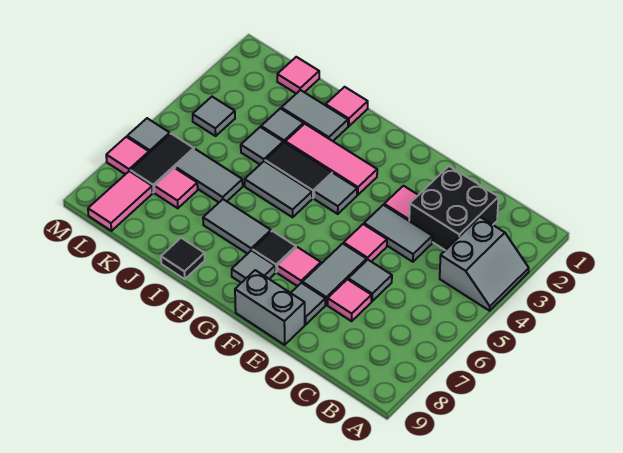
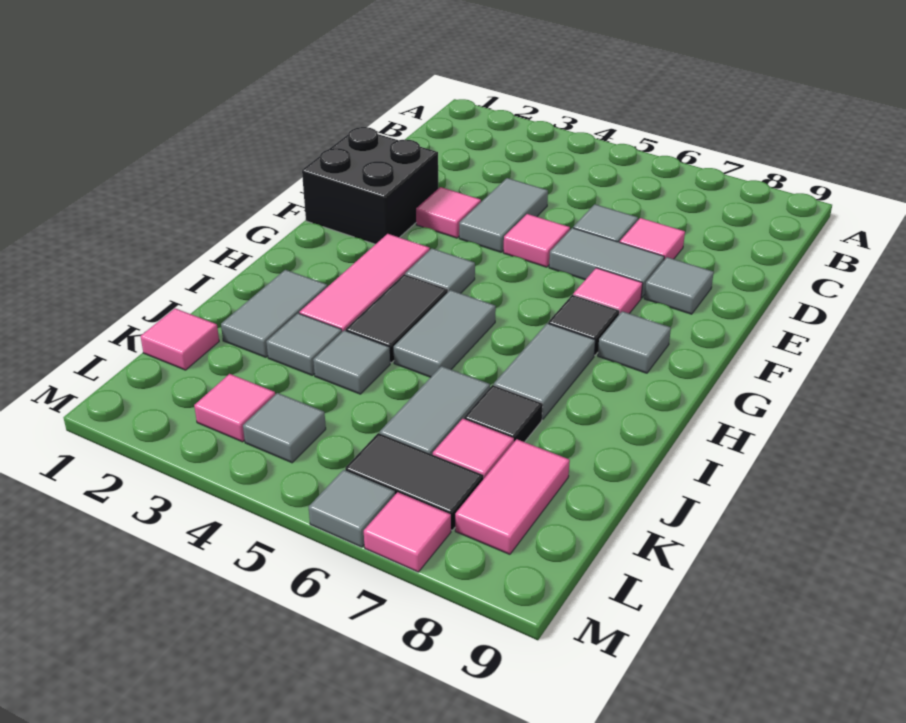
grey slope A3:B4 level 1 top B -> none
black brick C2:D3 level 1 -> black brick E1:F2 level 1
grey brick E9:F9 level 1 -> none
pink tile I1 level 1 -> pink tile L3 level 1
black tile I9 level 1 -> black tile J7 level 1
pink tile L8:L9 level 1 -> pink tile K8:L8 level 1

